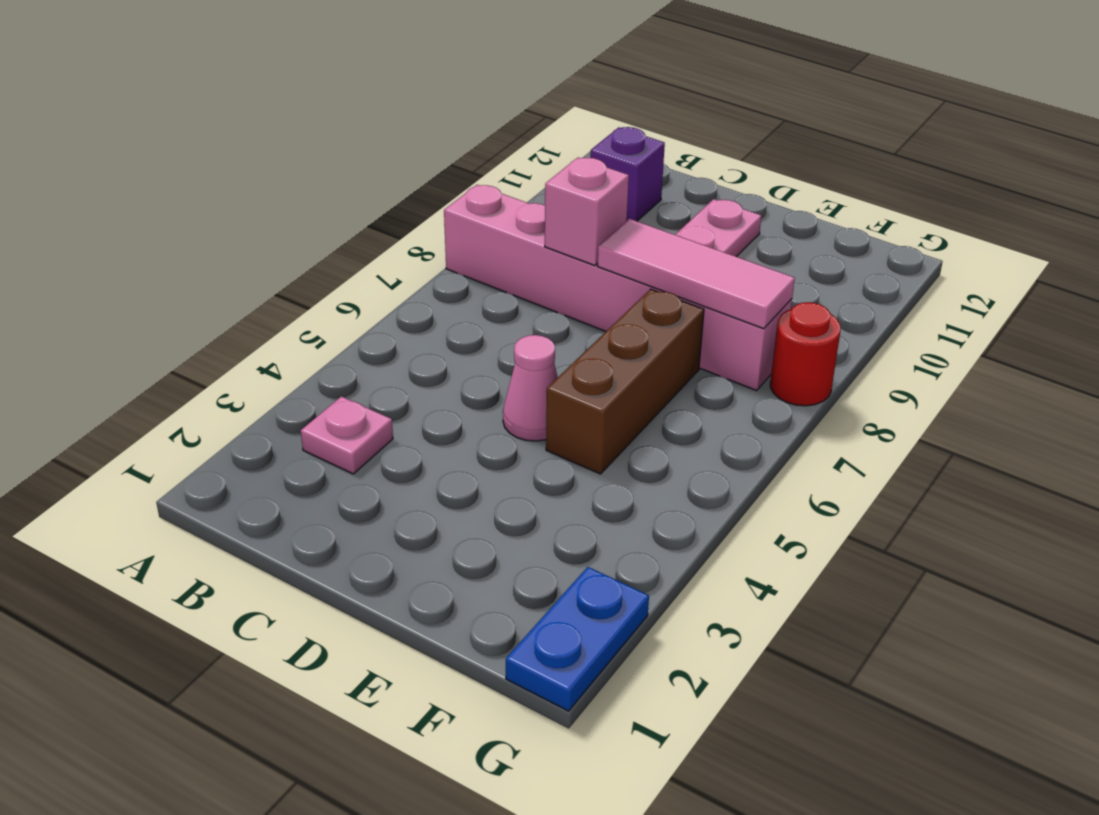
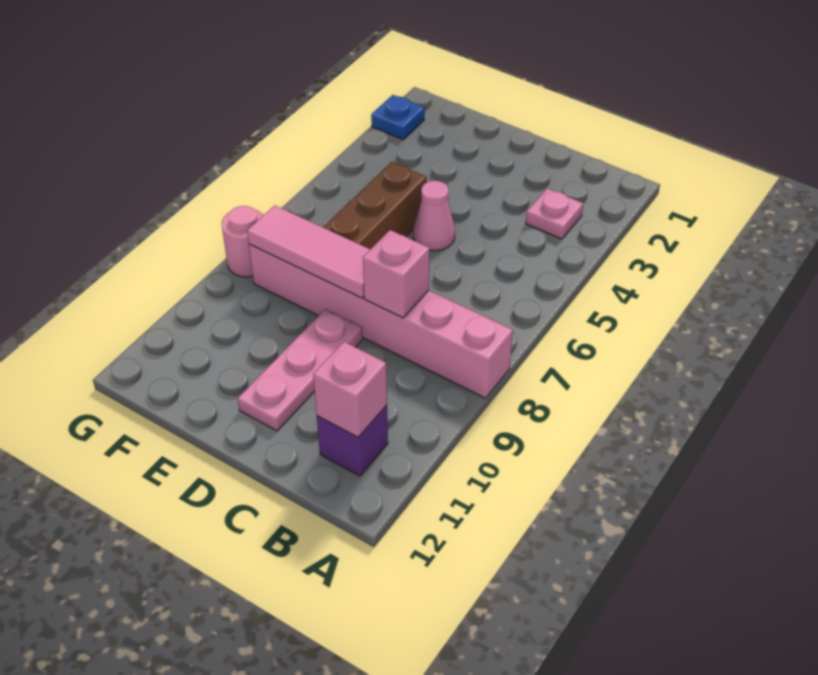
none -> pink brick B11 level 2
blue plate G1:G2 level 1 -> blue plate G2 level 1
red round brick G8 level 1 -> pink round brick G8 level 1

